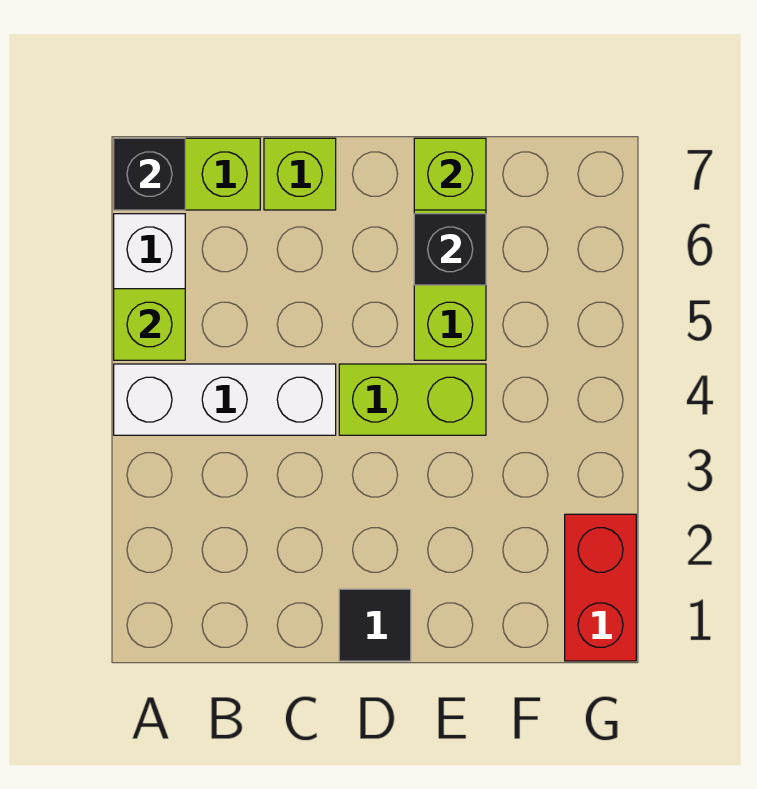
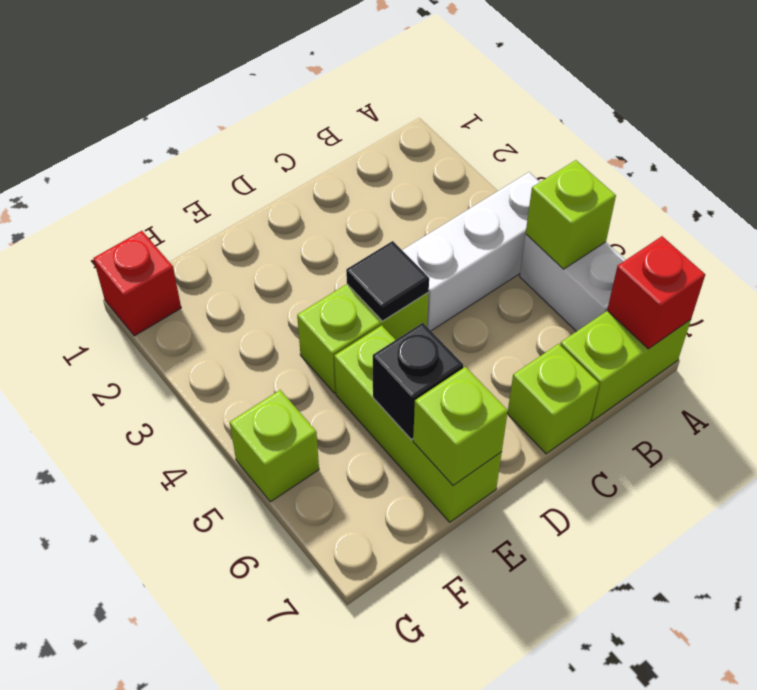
black brick A7 level 2 -> red brick A7 level 2
black tile D1 level 1 -> black tile D4 level 2
red brick G1:G2 level 1 -> red brick G1 level 1
none -> lime brick G5 level 1

